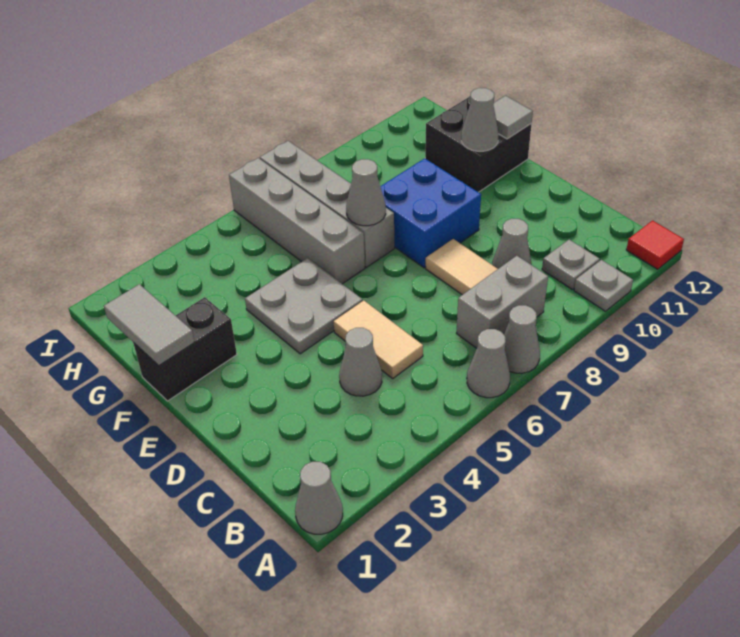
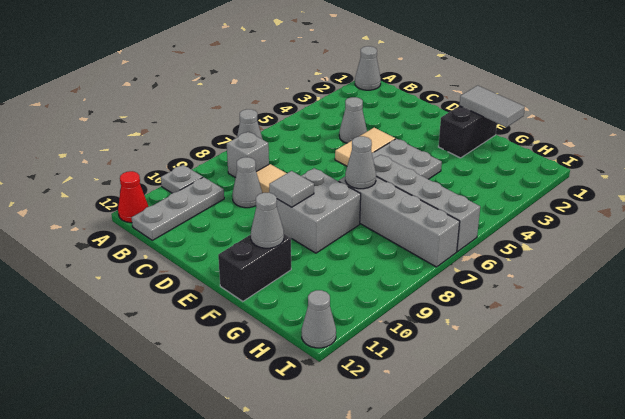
grey cone A6 level 1 -> grey cone I12 level 1
red tile A12 level 1 -> red cone A12 level 1
grey brick B7:B8 level 1 -> grey brick B8 level 1
grey plate B10 level 1 -> grey plate B10:B12 level 1
tan tile C5:D5 level 1 -> tan tile D4:D5 level 1
blue brick E8:F9 level 1 -> grey brick E8:F9 level 1
black brick F11:G12 level 1 -> black brick F11:F12 level 1
grey tile F12 level 2 -> grey tile E9 level 2

